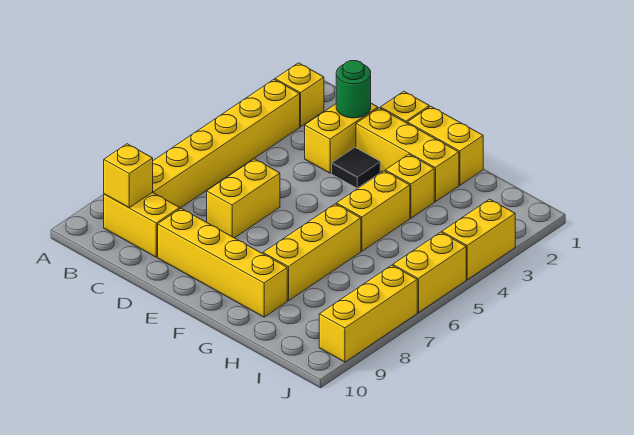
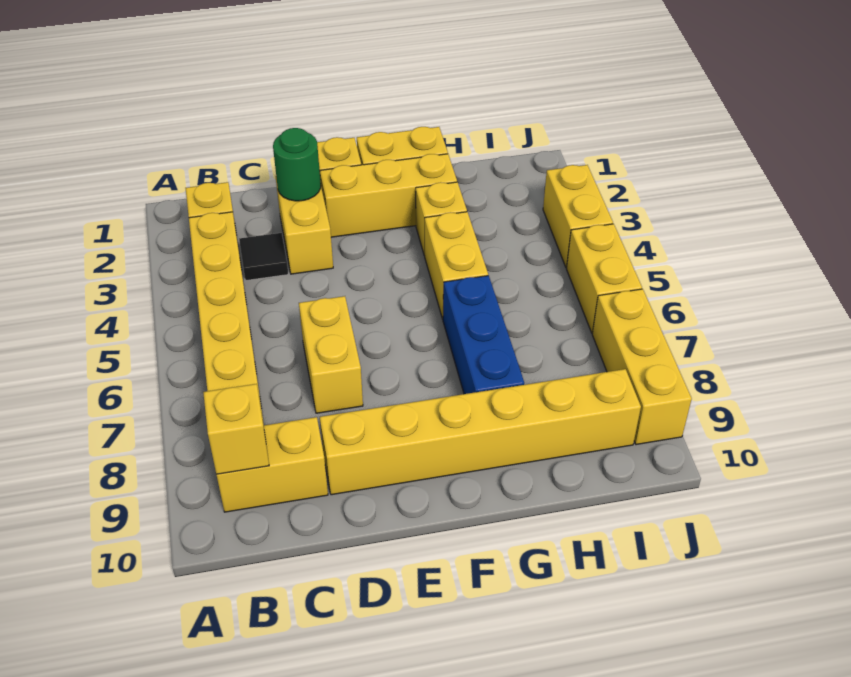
yellow brick D9:G9 level 1 -> yellow brick D9:I9 level 1
black tile E3 level 1 -> black tile C3 level 1
yellow brick G6:G8 level 1 -> blue brick G6:G8 level 1

